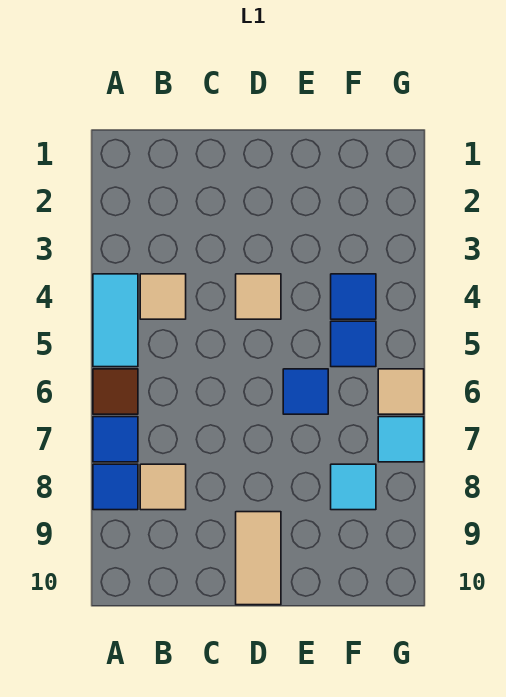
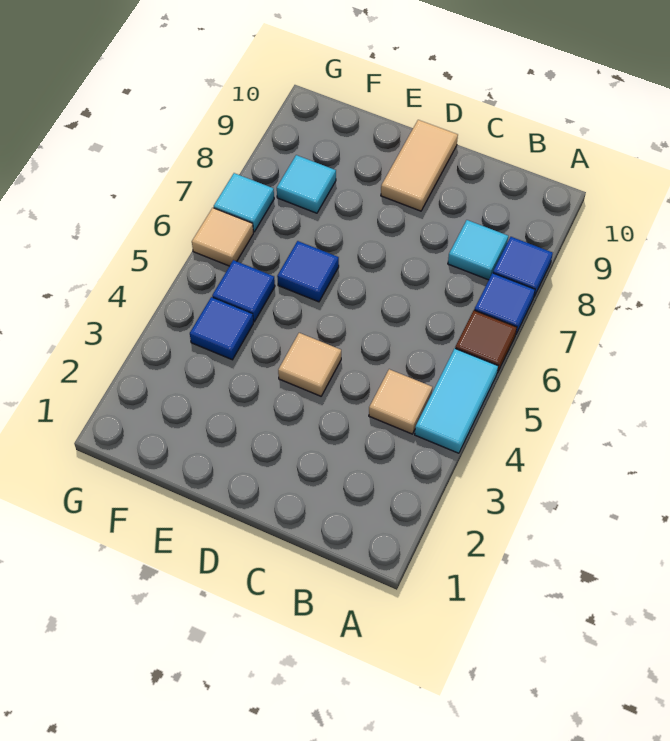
tan tile B8 level 1 -> cyan tile B8 level 1

